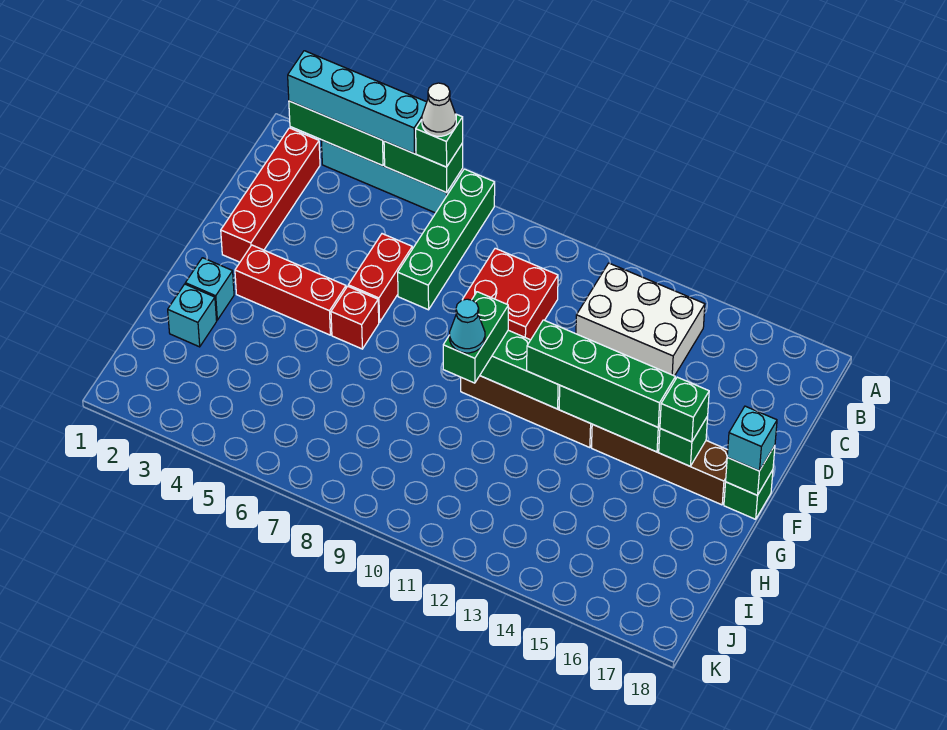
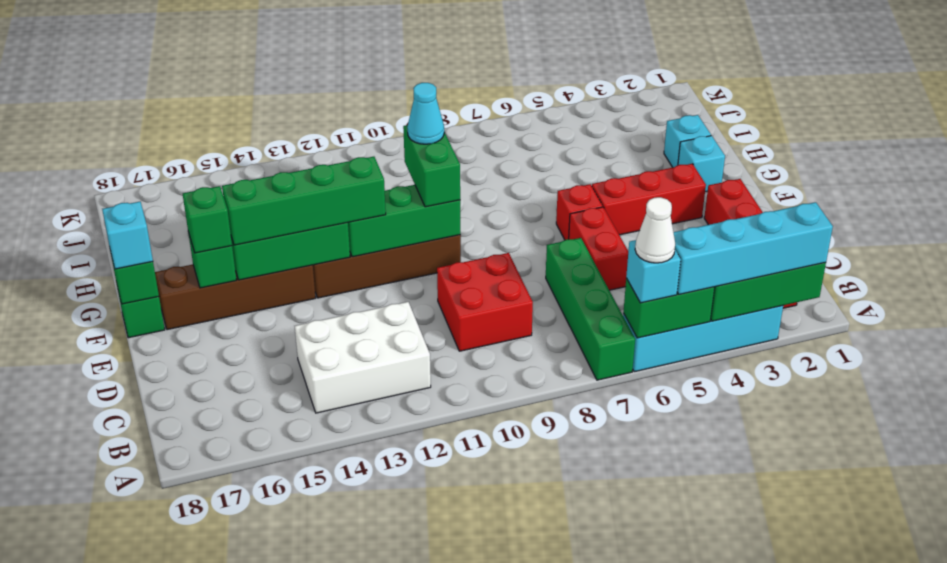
green brick A6 level 3 -> cyan brick A6 level 3

